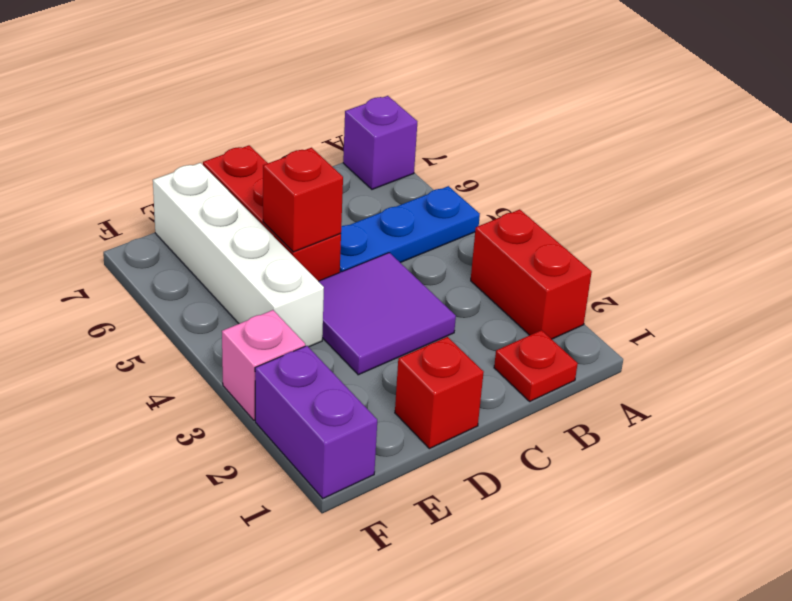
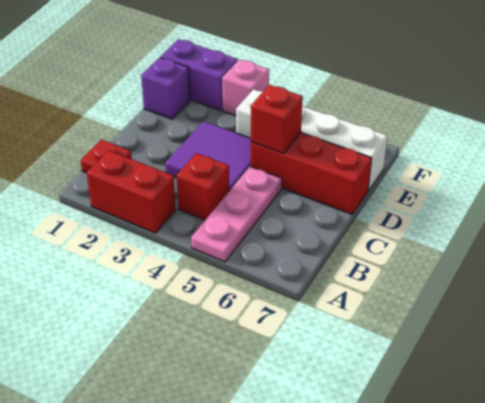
blue plate A5:C5 level 1 -> pink plate A5:C5 level 1
purple brick A7 level 1 -> purple brick E1 level 1
red brick D1 level 1 -> red brick B4 level 1

